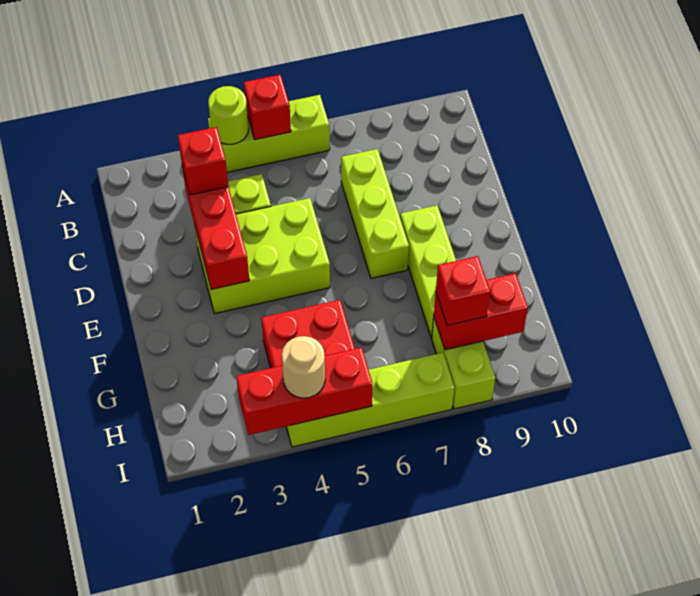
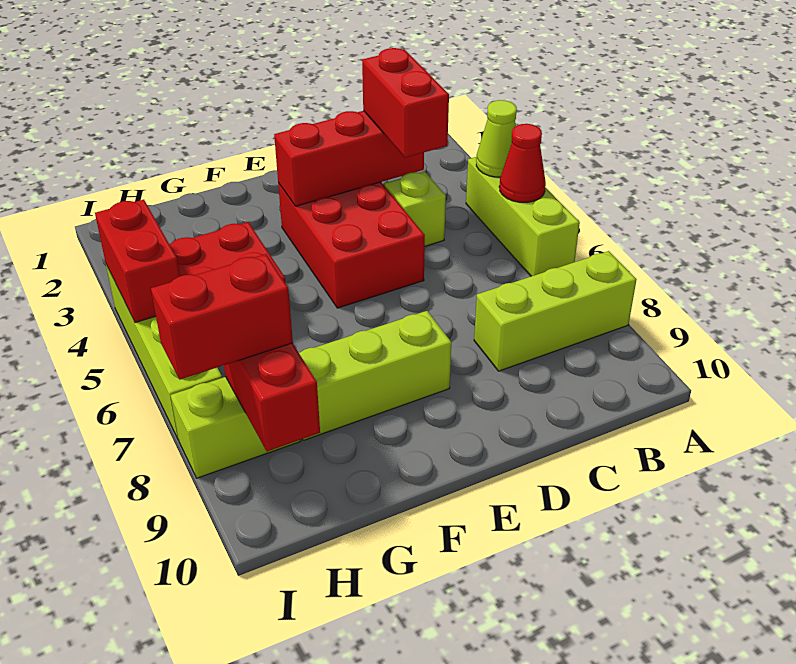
lime round brick A4 level 2 -> lime cone A4 level 2
red brick A5 level 2 -> red cone A5 level 2
red brick C3 level 3 -> red brick C3:C4 level 3
lime brick C7:E7 level 1 -> lime brick A8:C8 level 1
lime brick D3:E5 level 1 -> red brick D3:E5 level 1
red brick H8 level 3 -> red brick H8:I8 level 3
red brick I3:I5 level 2 -> red brick I4:I5 level 2
tan round brick I4 level 3 -> none

